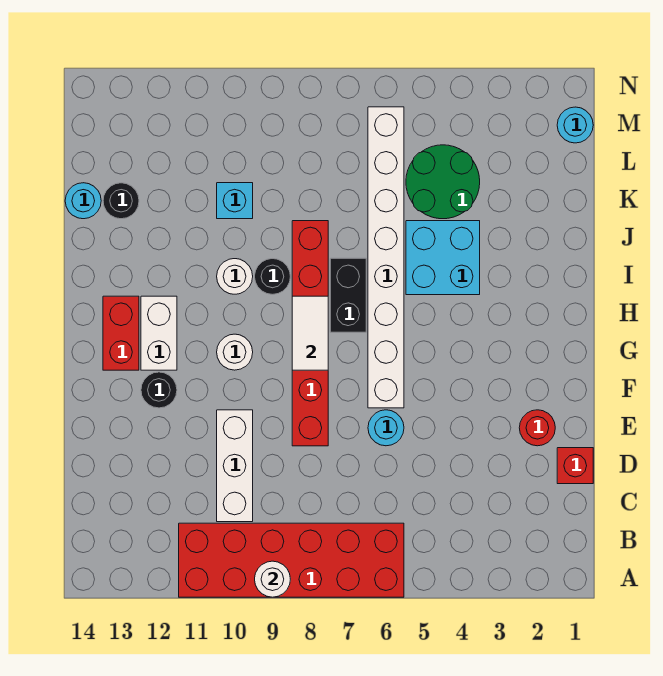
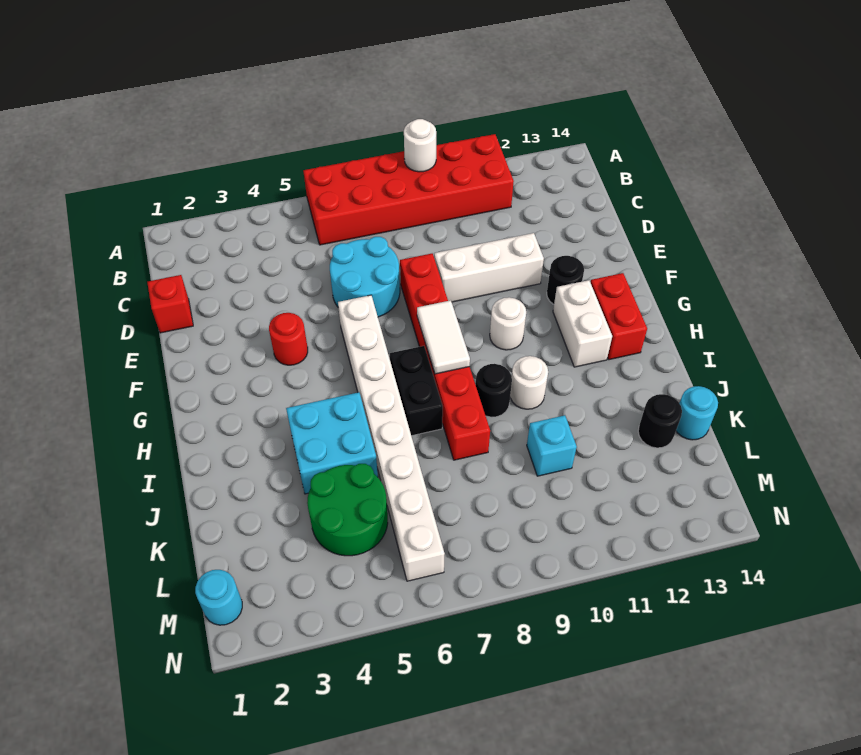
white brick C10:E10 level 1 -> white brick E9:E11 level 1
red round brick E2 level 1 -> red round brick F4 level 1
cyan round brick E6 level 1 -> cyan round brick D6:E7 level 1

